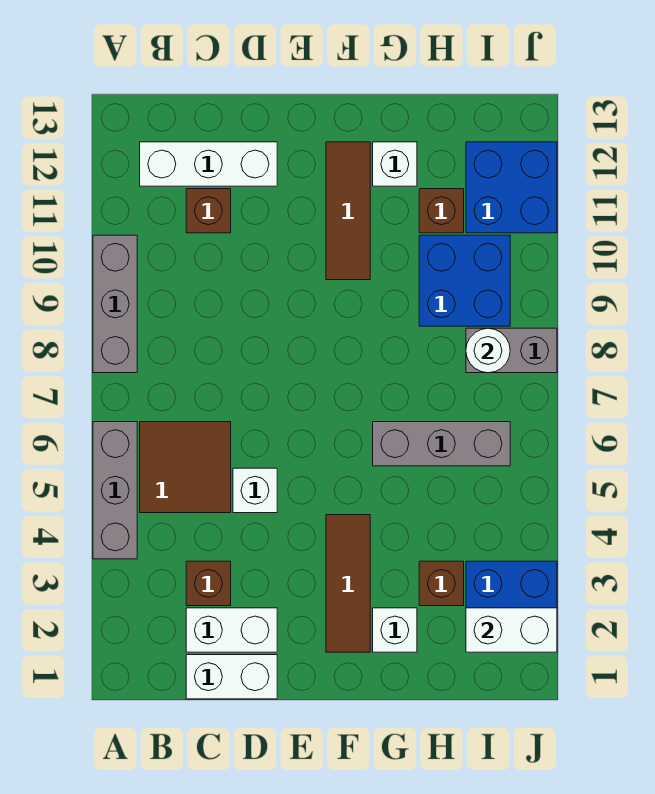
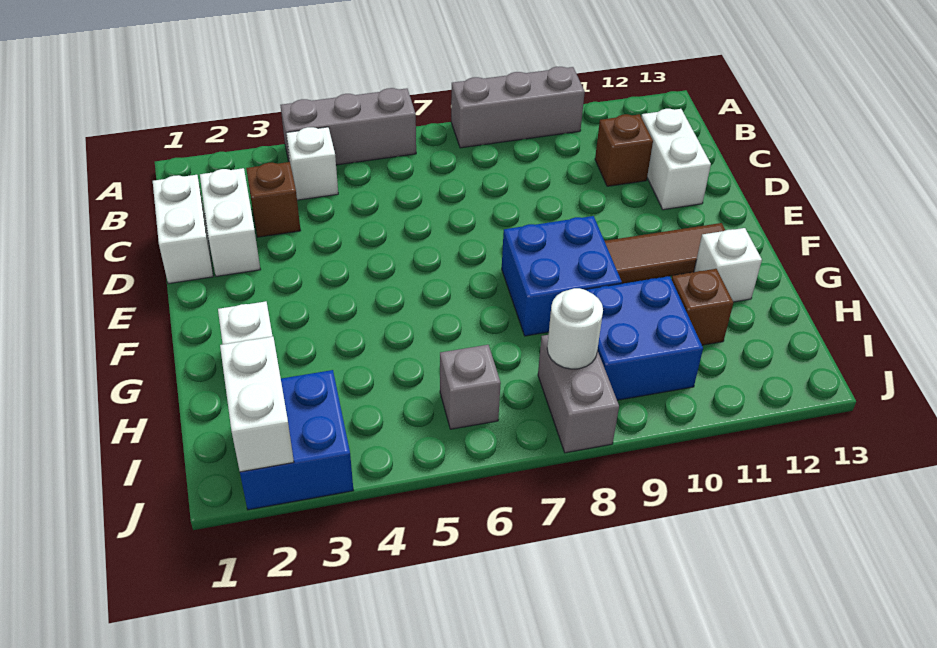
brown tile B5:C6 level 1 -> none
white brick B12:D12 level 1 -> white brick C12:D12 level 1
white brick D5 level 1 -> white brick B4 level 1
brown tile F2:F4 level 1 -> none
grey brick G6:I6 level 1 -> grey brick I6 level 1
brown brick H3 level 1 -> none
blue brick I11:J12 level 1 -> blue brick F8:G9 level 1

